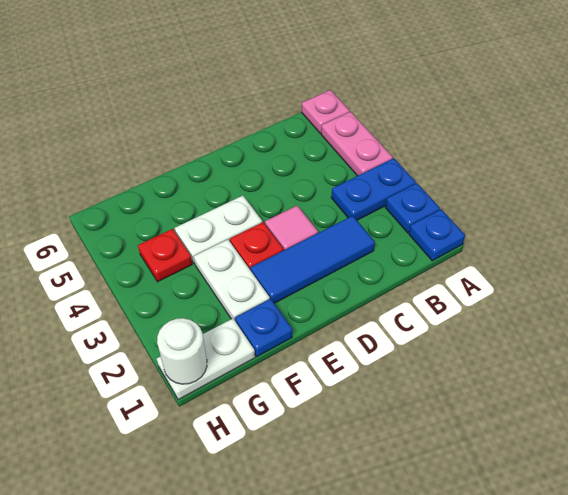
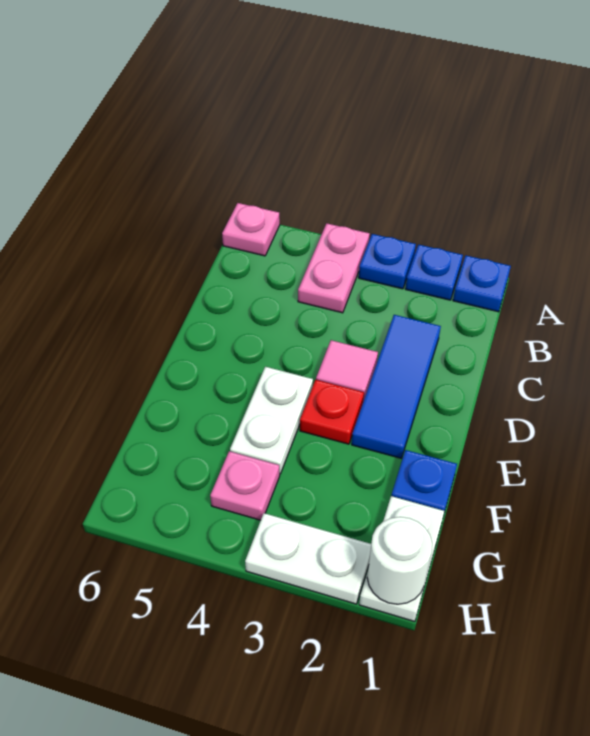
blue plate A3:B3 level 1 -> blue plate A3 level 1
pink plate A4:A5 level 1 -> pink plate A4:B4 level 1
white plate F2:F3 level 1 -> white plate H2:H3 level 1
red plate G4 level 1 -> pink plate G4 level 1

